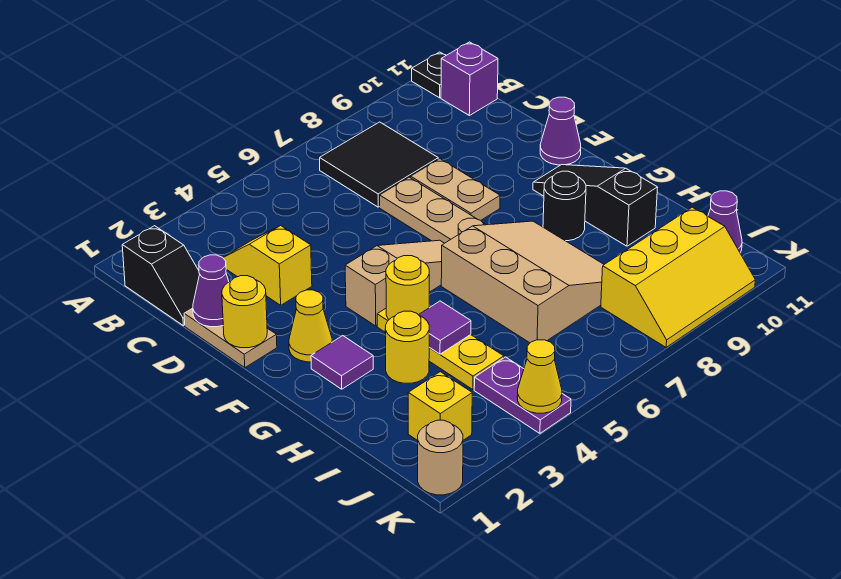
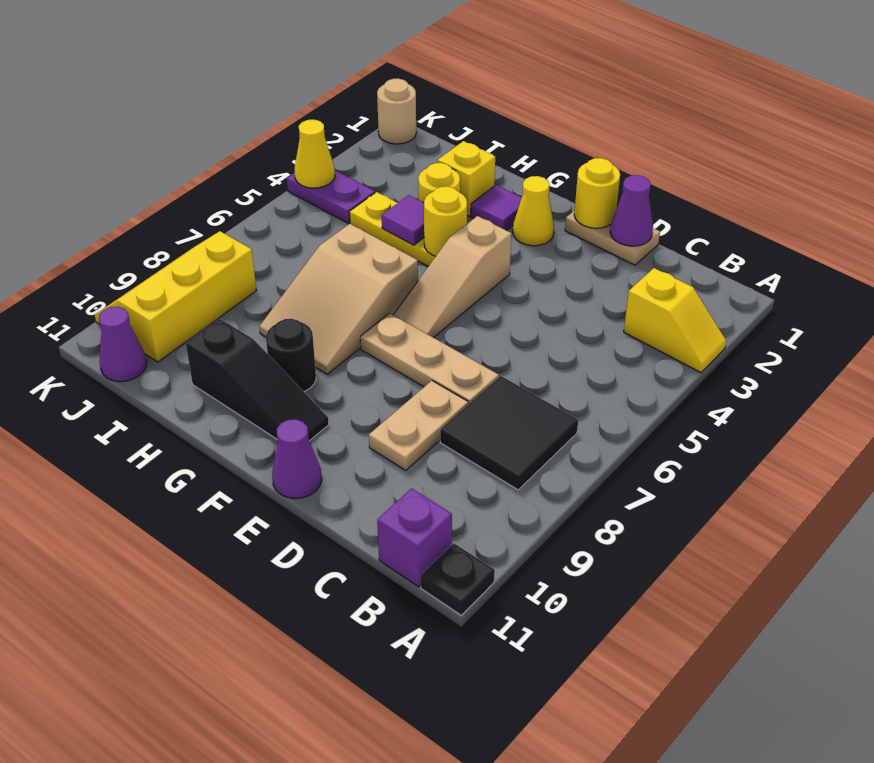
black slope B1:C1 level 1 top B -> none
yellow slope C3:D3 level 1 top D -> yellow slope A3:B3 level 1 top B
tan plate D8:E8 level 1 -> tan plate D8:D9 level 1
tan slope G6:I8 level 1 top 6 -> tan slope G6:H8 level 1 top 6
yellow brick J2 level 1 -> yellow brick H2 level 1

